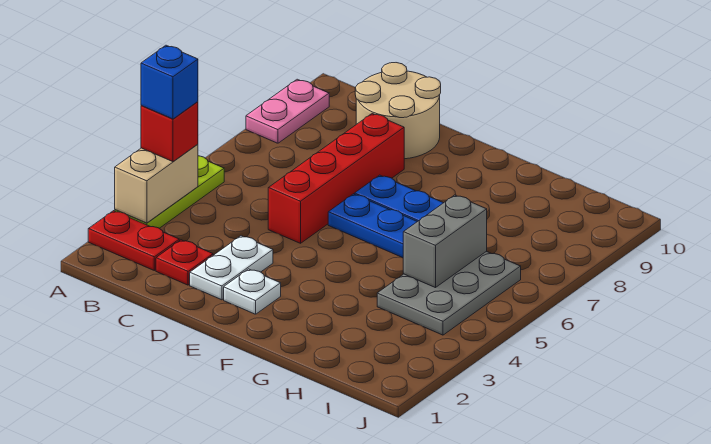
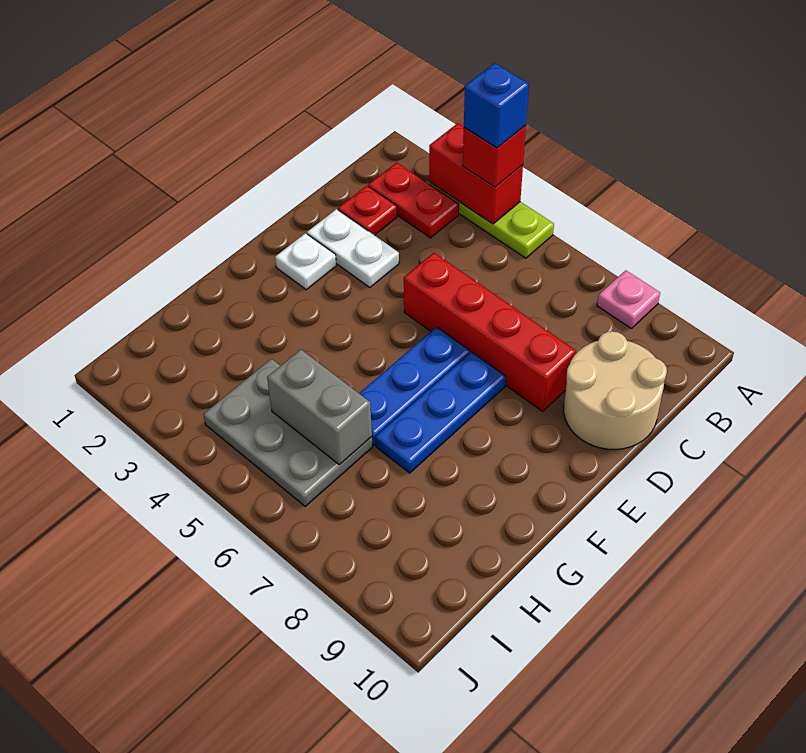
red plate A2:B2 level 1 -> red plate B2:B3 level 1
tan brick A3:A4 level 2 -> red brick A3:A4 level 2
pink plate A8:A9 level 1 -> pink plate A8 level 1

